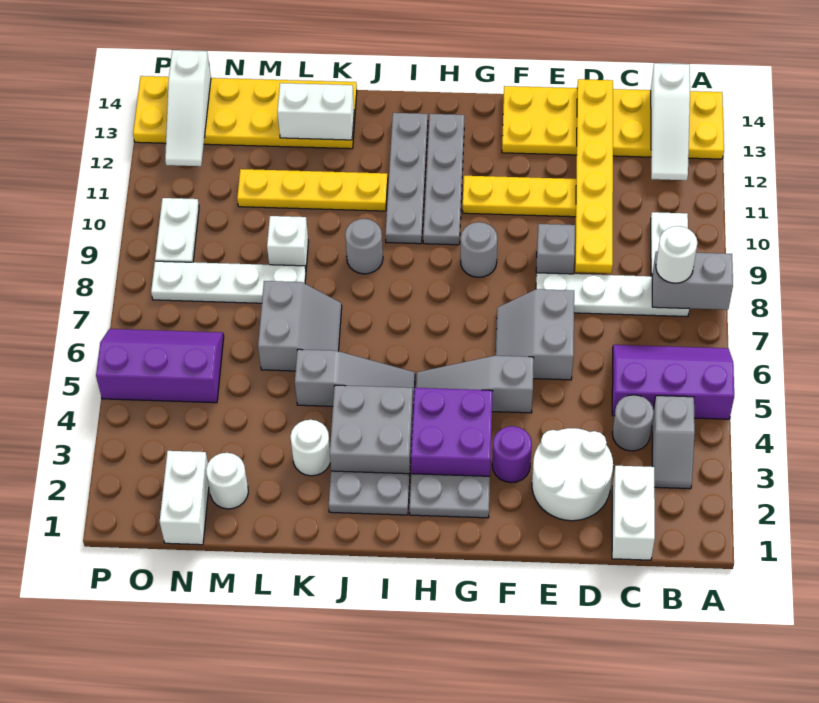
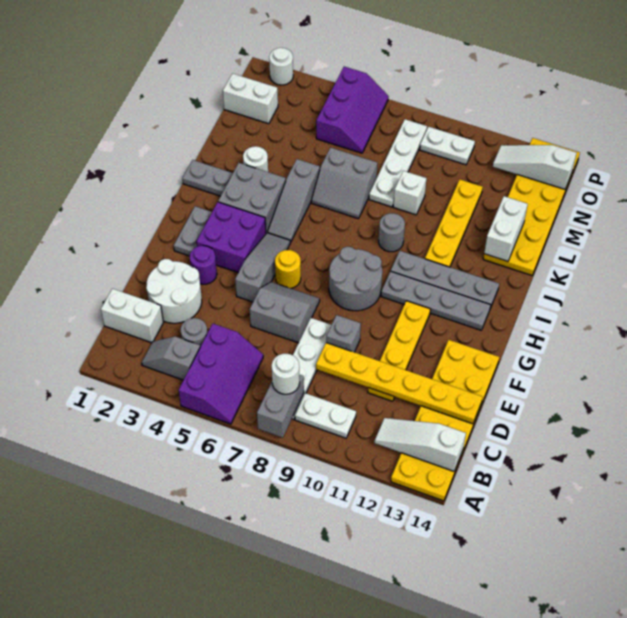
none -> yellow round brick G6 level 1
grey round brick G9 level 1 -> grey round brick G8:H9 level 1
grey plate I2:J2 level 1 -> grey plate J1:J2 level 1
white round brick M2 level 1 -> white round brick P2 level 1

